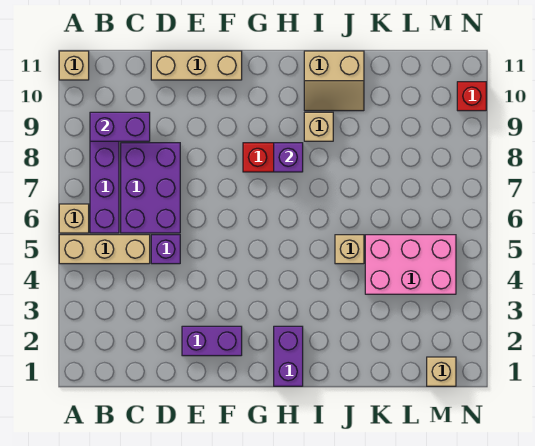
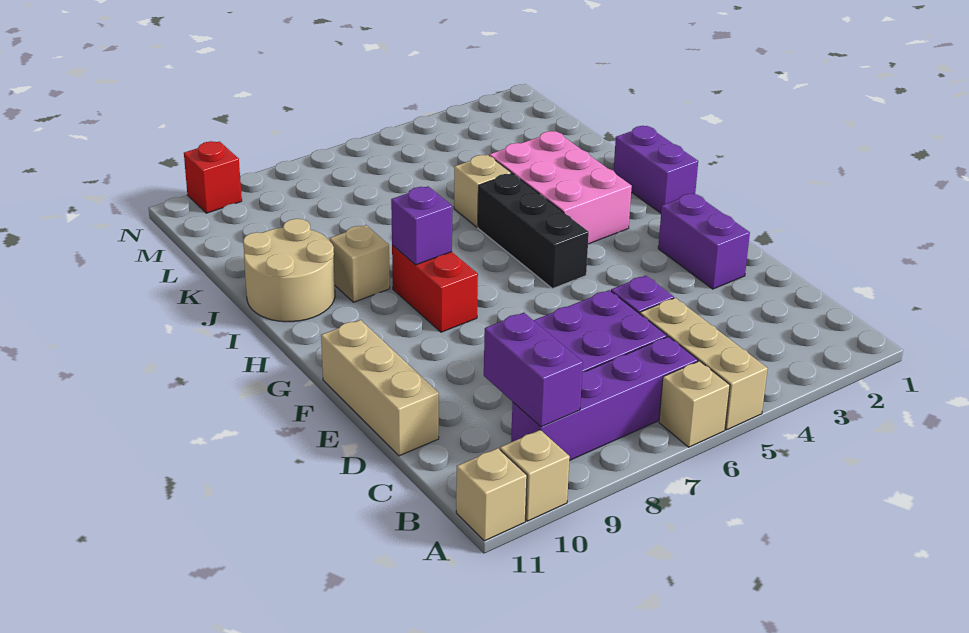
none -> black brick G5:I5 level 1
purple brick H1:H2 level 1 -> purple brick H1:I1 level 1
tan slope I10:J11 level 1 top 11 -> tan round brick I10:J11 level 1
pink brick K4:M5 level 1 -> pink brick H3:J4 level 1
tan brick M1 level 1 -> tan brick A10 level 1

